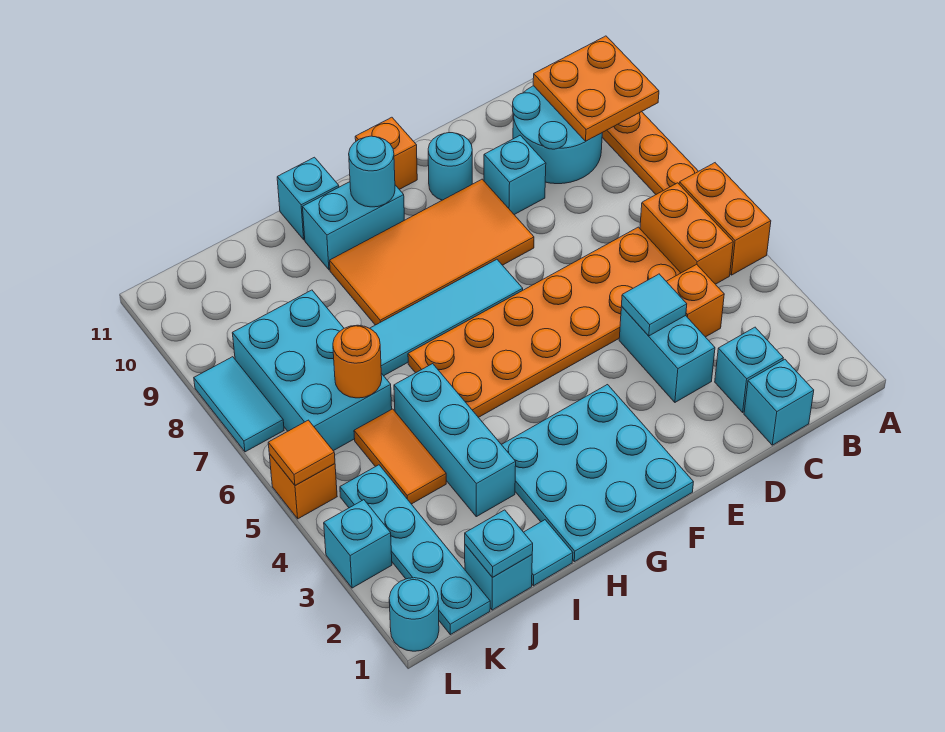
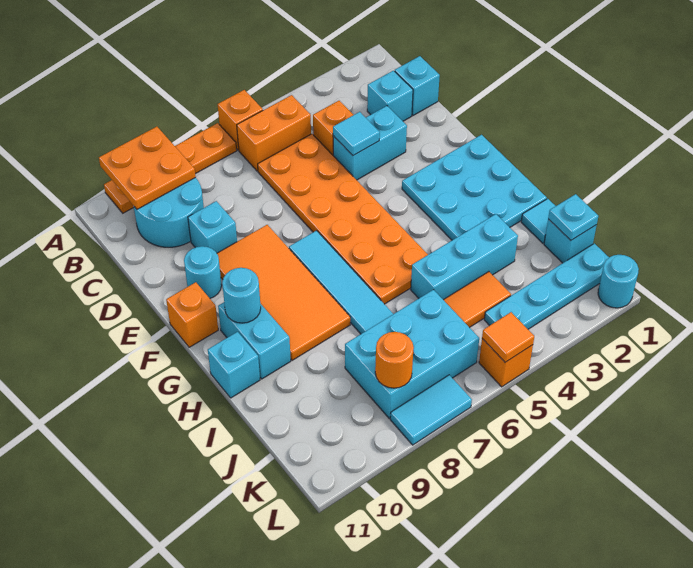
orange brick A5:A6 level 1 -> orange brick A6 level 1
orange round brick J6 level 2 -> orange round brick K8 level 2
cyan brick L3 level 1 -> none

